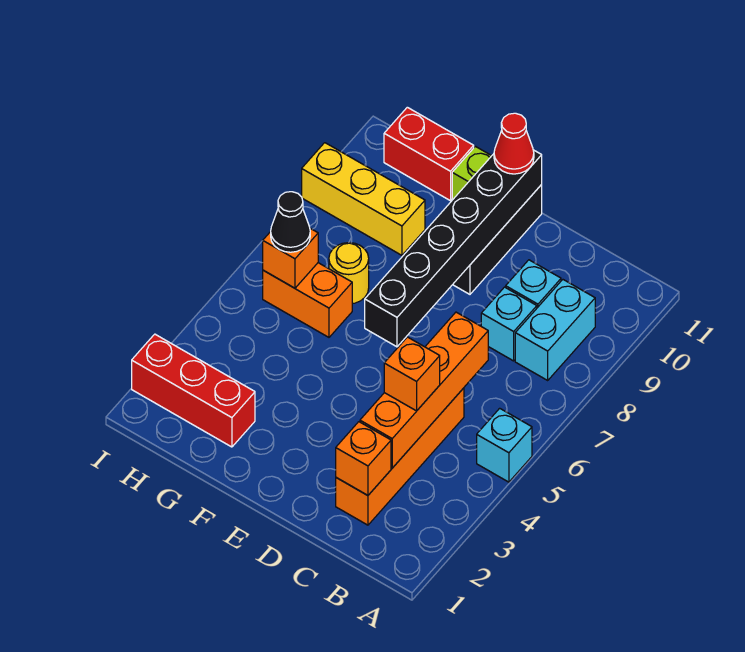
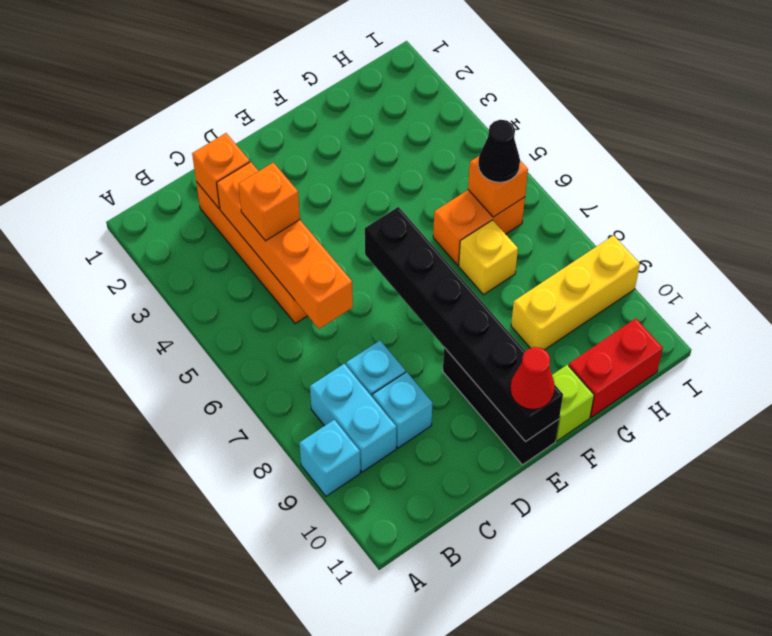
cyan brick A5 level 1 -> cyan brick A9 level 1
red brick G2:I2 level 1 -> none
yellow round brick G7 level 1 -> yellow brick G7 level 1

